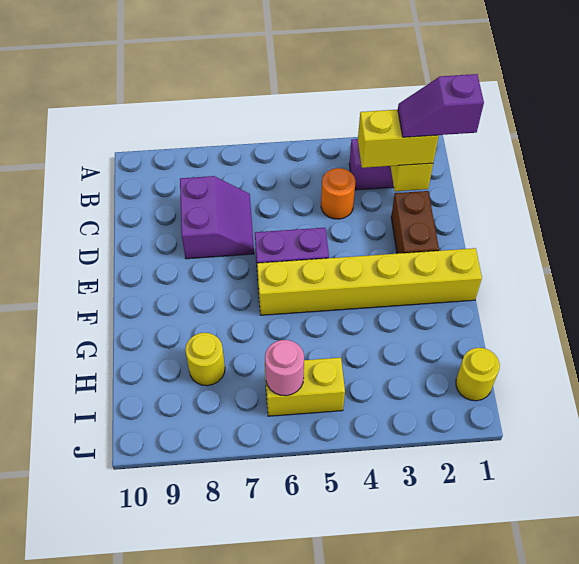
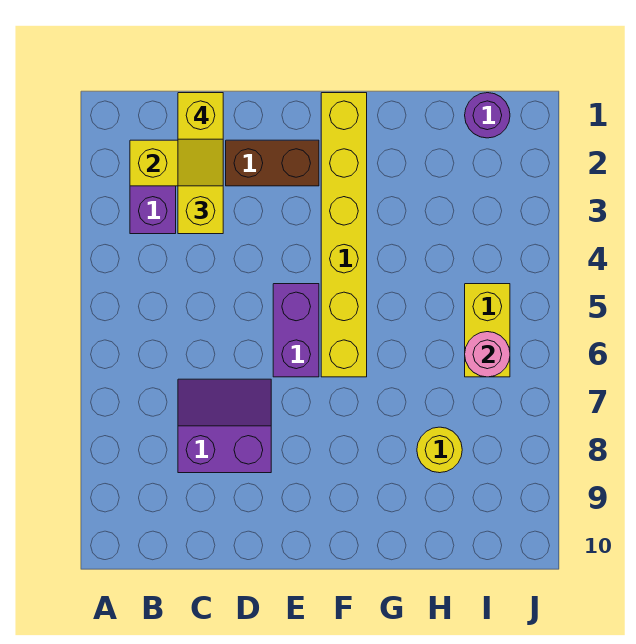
purple slope C1:C2 level 4 top 1 -> yellow slope C1:C2 level 4 top 1
orange round brick C4 level 1 -> none
yellow round brick I1 level 1 -> purple round brick I1 level 1

